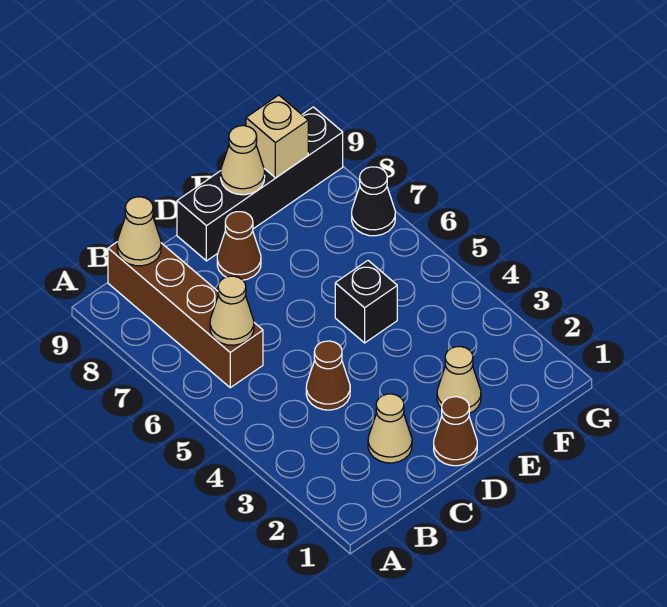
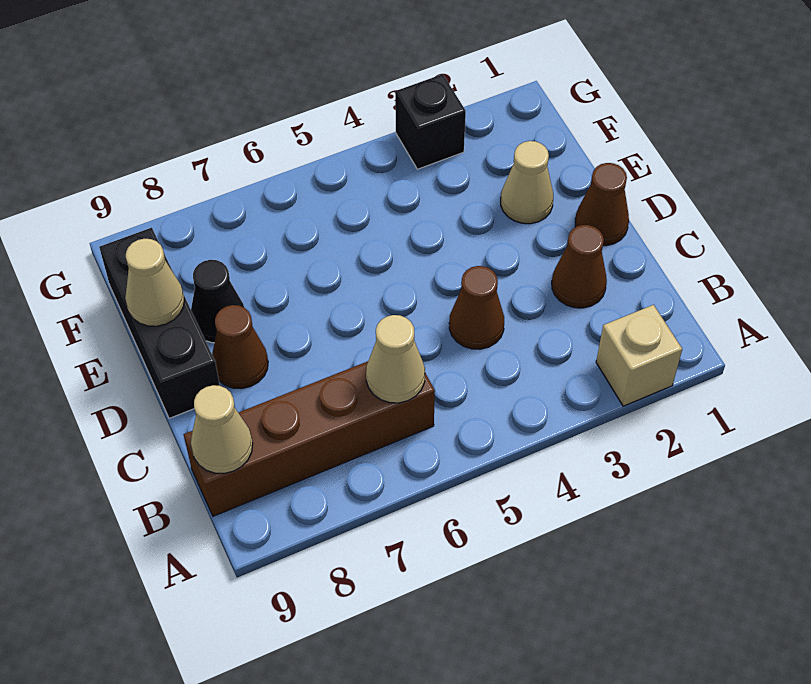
tan cone C2 level 1 -> brown cone C2 level 1
black brick D9:G9 level 1 -> black brick D9:F9 level 1
black brick E5 level 1 -> black brick G3 level 1
tan brick F9 level 2 -> tan brick A2 level 1
black cone G7 level 1 -> black cone E8 level 1

